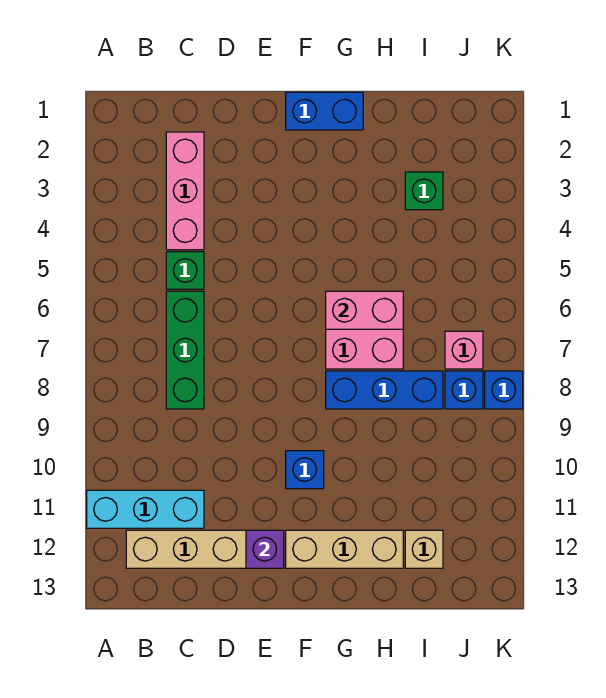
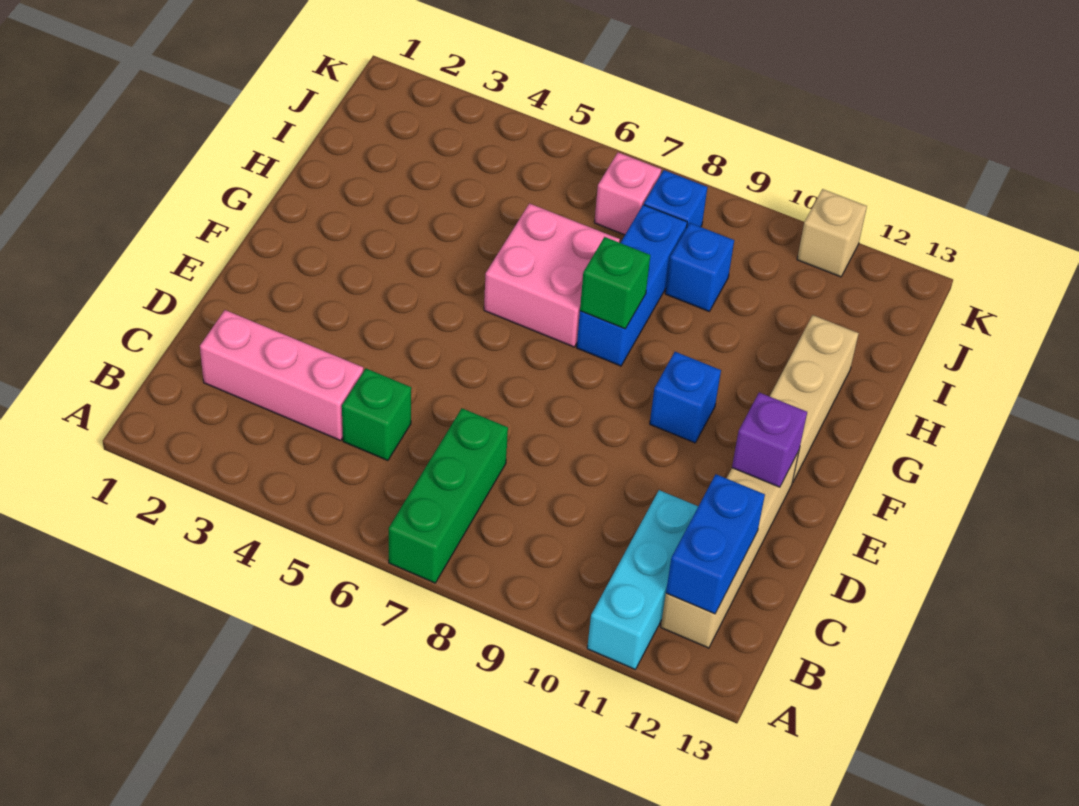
green brick C6:C8 level 1 -> green brick A7:C7 level 1
blue brick F1:G1 level 1 -> blue brick B12:C12 level 2
pink brick G6:H6 level 2 -> none
green brick I3 level 1 -> green brick G8 level 2
tan brick I12 level 1 -> tan brick K11 level 1
blue brick K8 level 1 -> blue brick I9 level 1

